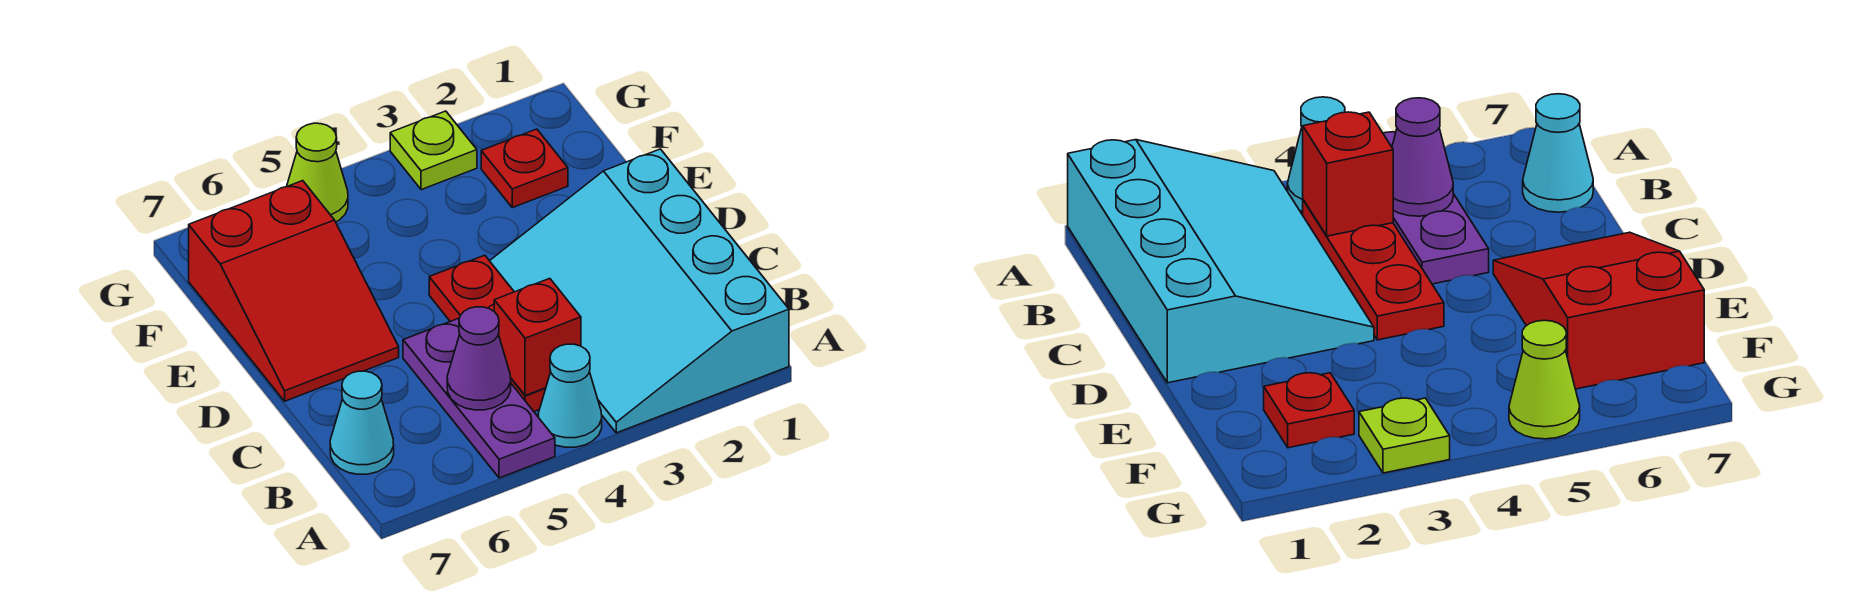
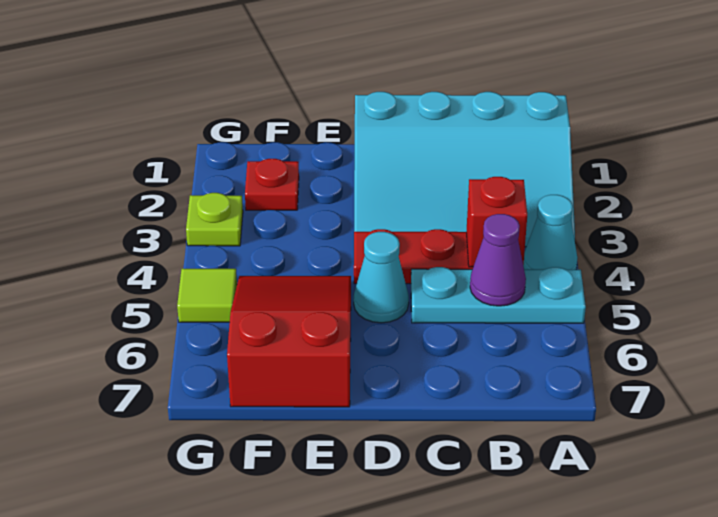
purple plate A5:C5 level 1 -> cyan plate A5:C5 level 1
cyan cone B7 level 1 -> cyan cone D5 level 1
red slope D6:F7 level 1 top F -> red slope E5:F7 level 1 top 7
lime cone G5 level 1 -> lime tile G5 level 1

